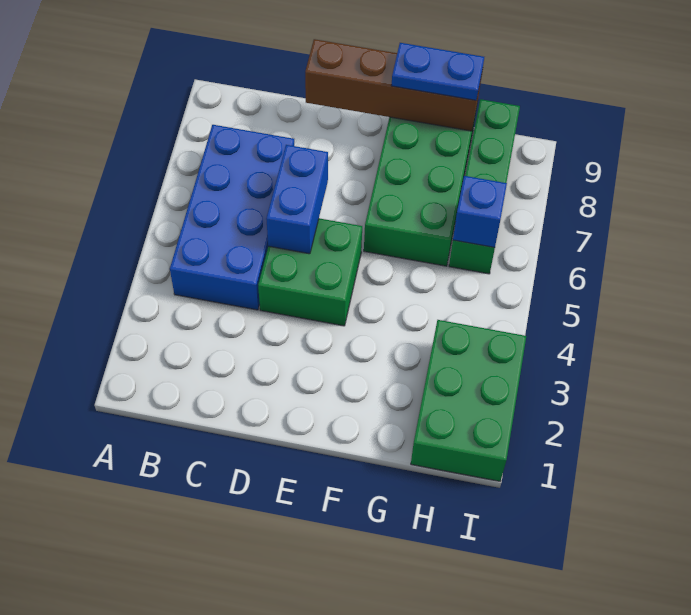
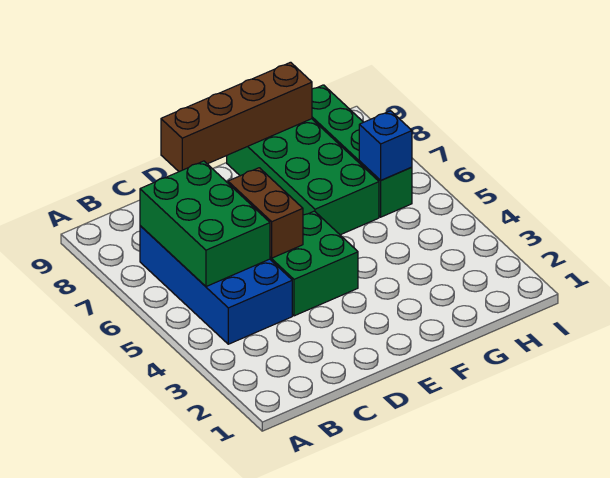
blue brick D5:D6 level 2 -> brown brick D5:D6 level 2
blue plate F9:G9 level 3 -> none
green brick H1:I3 level 1 -> green brick B5:C7 level 2

